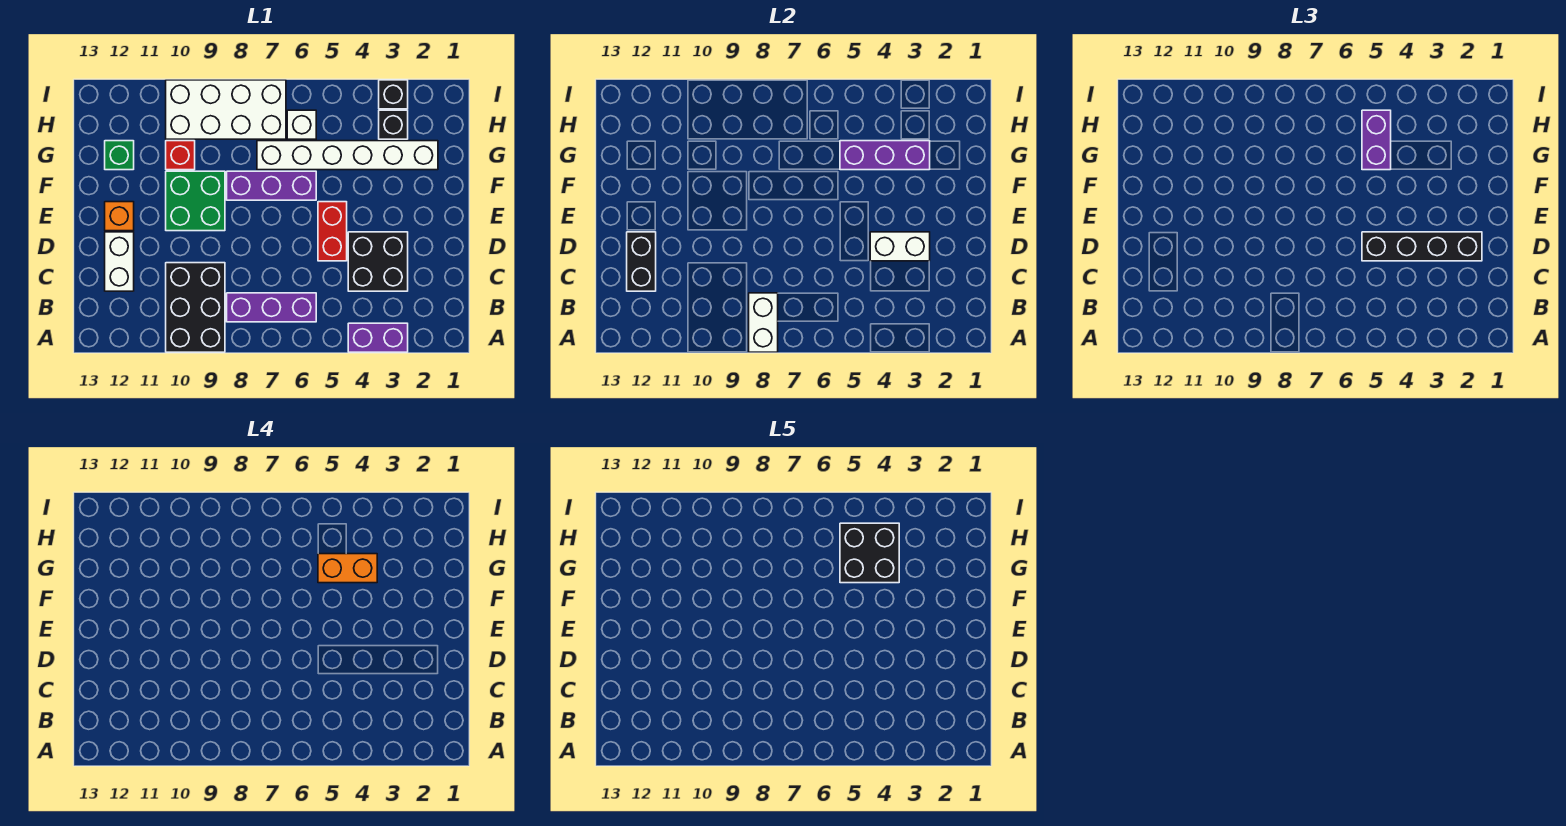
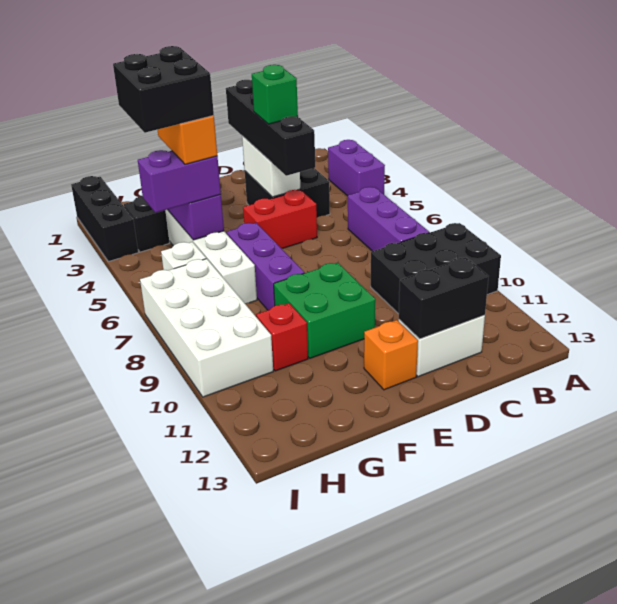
white brick A8:B8 level 2 -> none
green brick G12 level 1 -> green brick D4 level 4
black brick I3 level 1 -> black brick I1:I3 level 1

